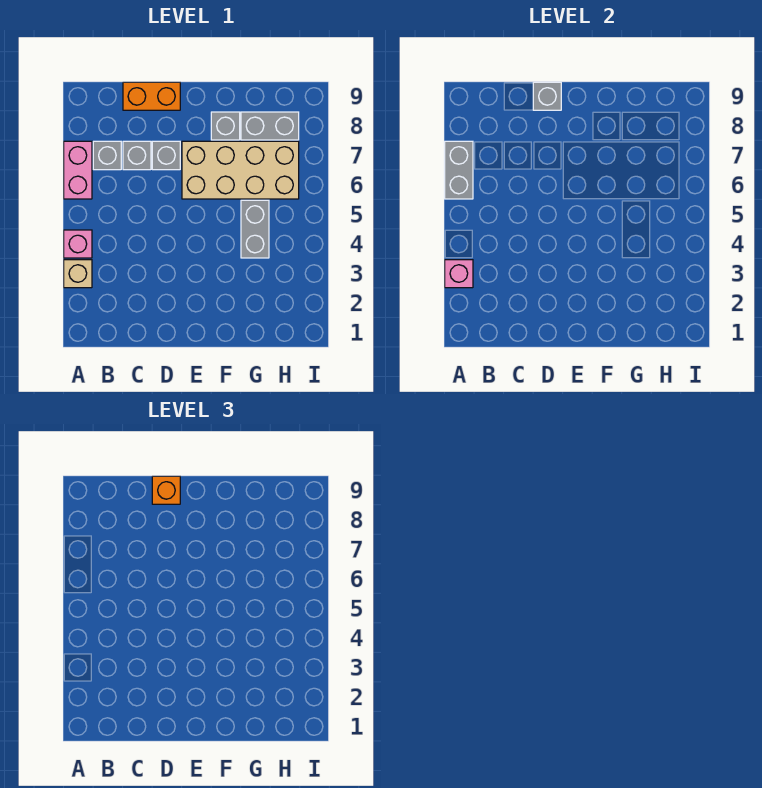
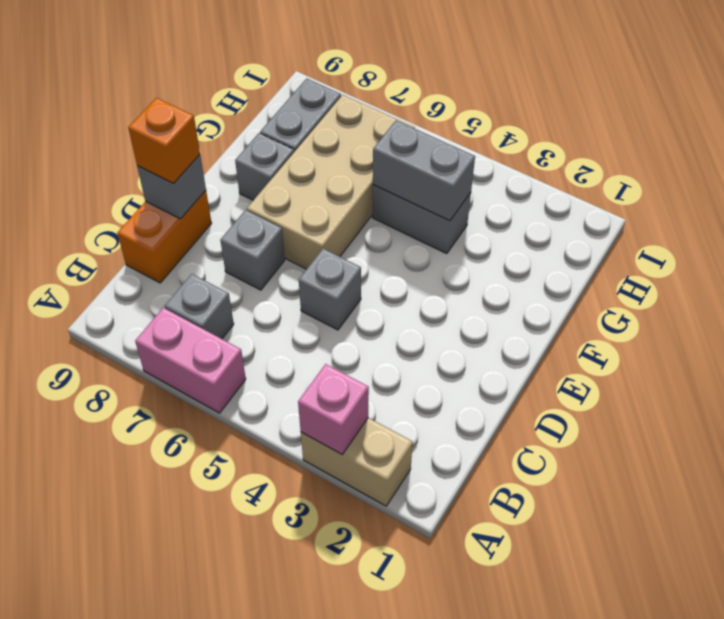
tan brick A3 level 1 -> tan brick A2:A3 level 1
pink brick A4 level 1 -> none
grey brick A6:A7 level 2 -> grey brick G4:G5 level 2
grey brick C7 level 1 -> grey brick D5 level 1

